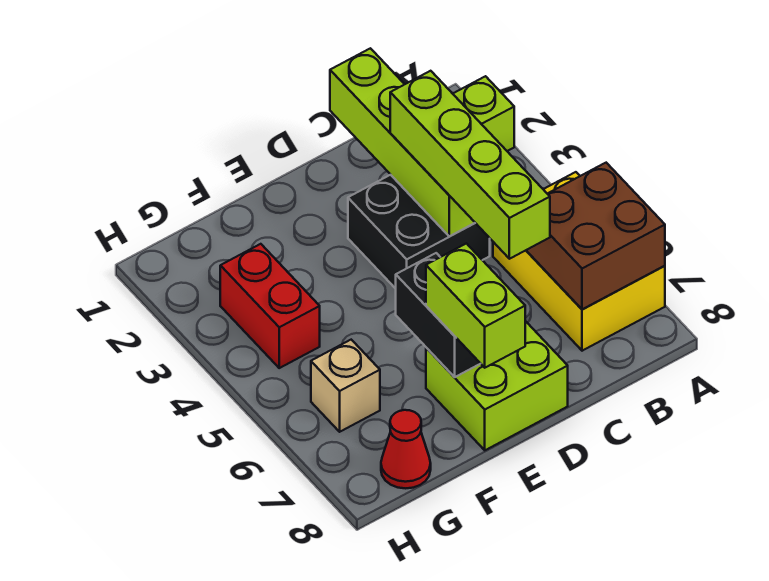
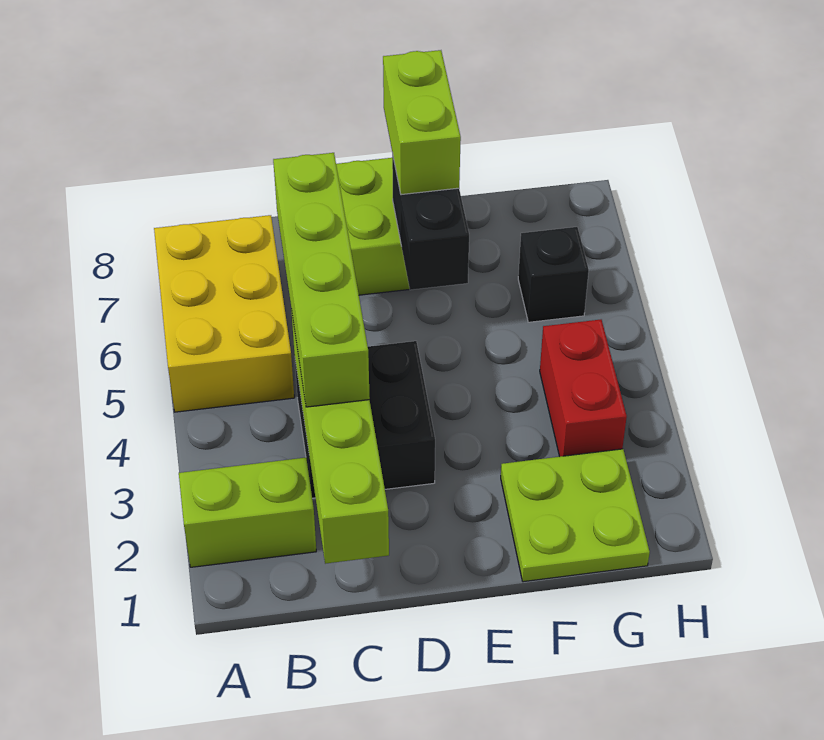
brown brick A6:B7 level 2 -> none
none -> lime plate F1:G2 level 1
tan brick G6 level 1 -> black brick G6 level 1
red cone G8 level 1 -> none

